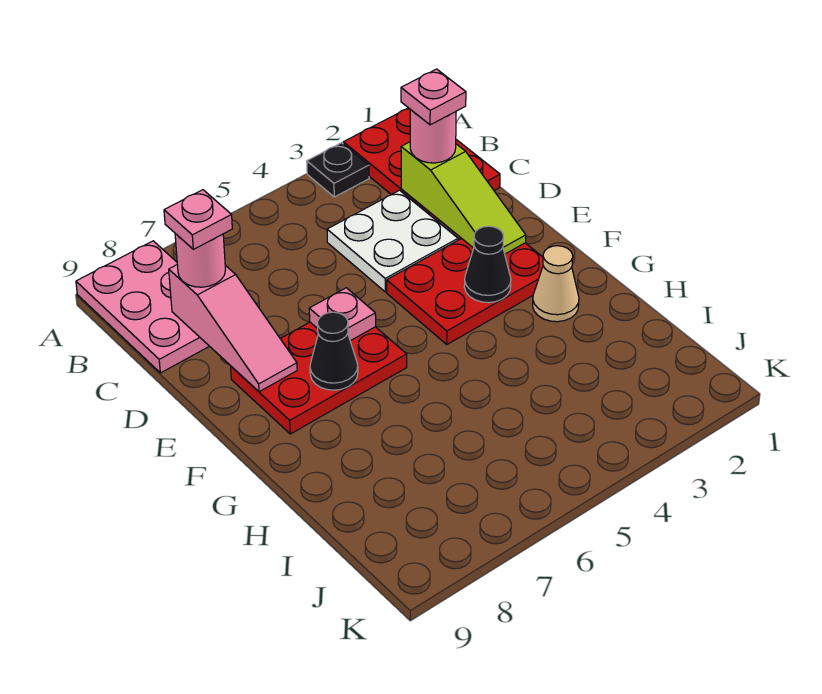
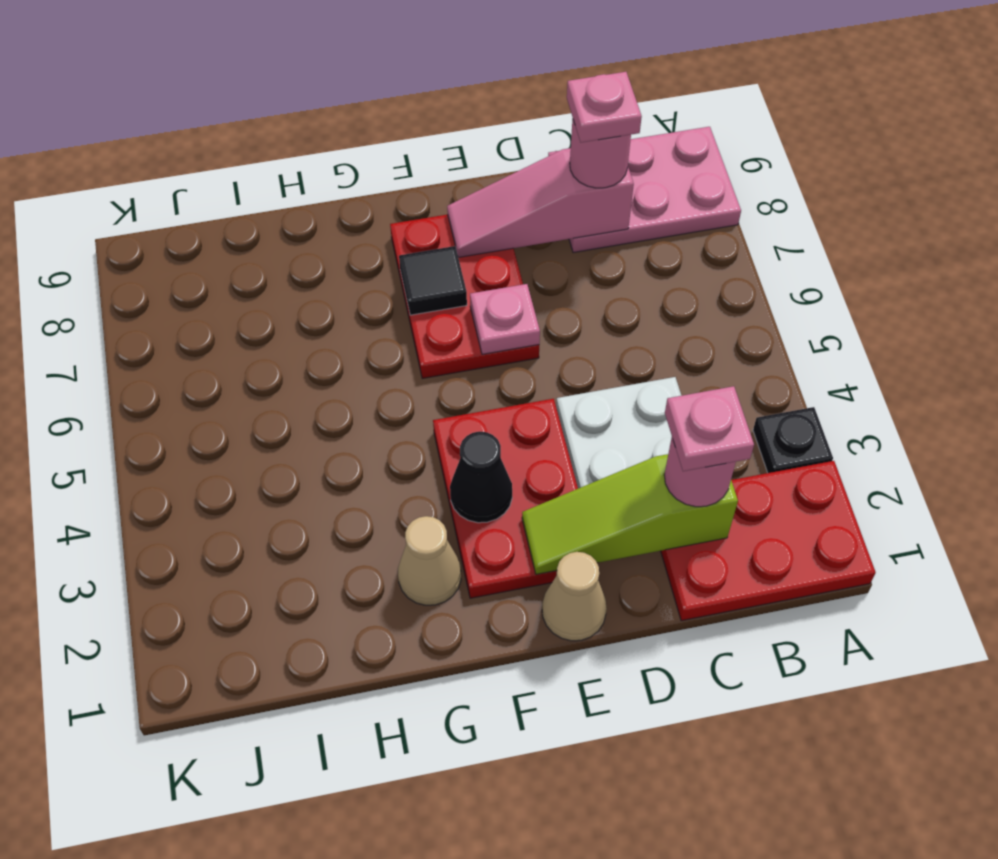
none -> tan cone E1 level 1
black cone F7 level 2 -> black tile F7 level 2

